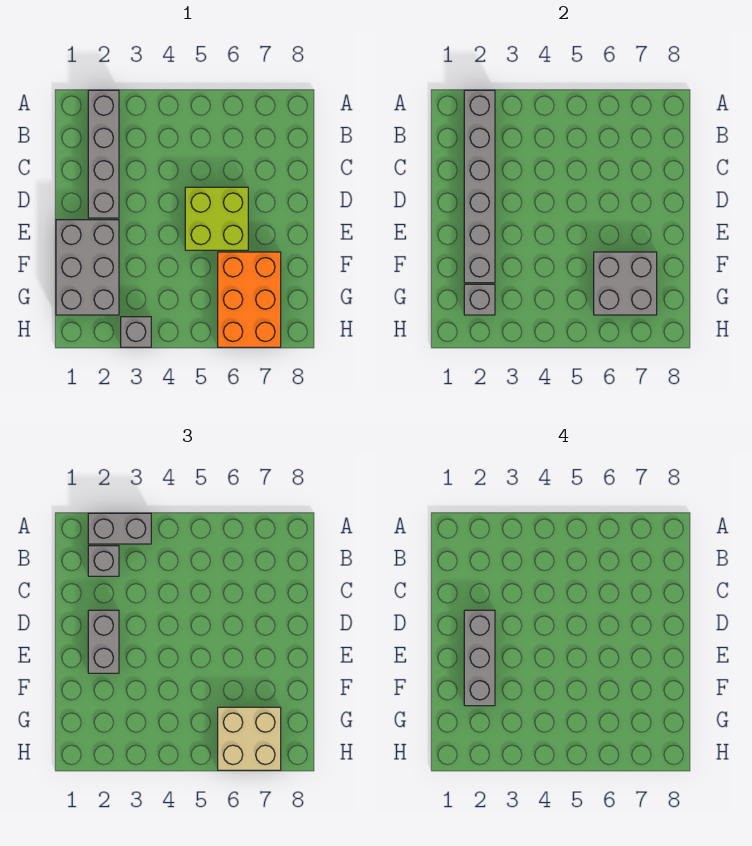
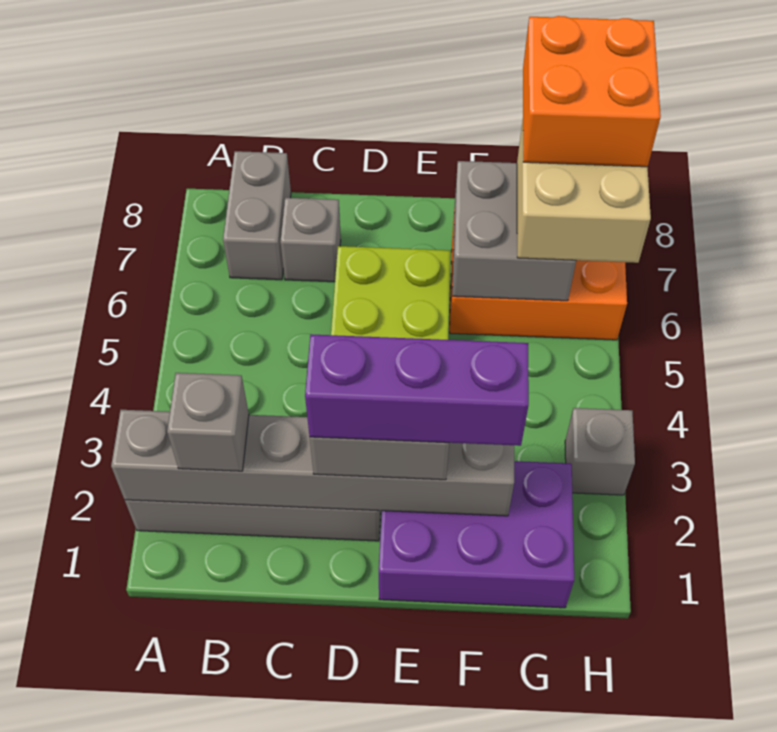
grey brick A2:A3 level 3 -> grey brick B7:B8 level 1
grey brick D2:F2 level 4 -> purple brick D2:F2 level 4
grey brick E1:G2 level 1 -> purple brick E1:G2 level 1
grey brick G2 level 2 -> grey brick C7 level 1
none -> orange brick G7:H8 level 4

